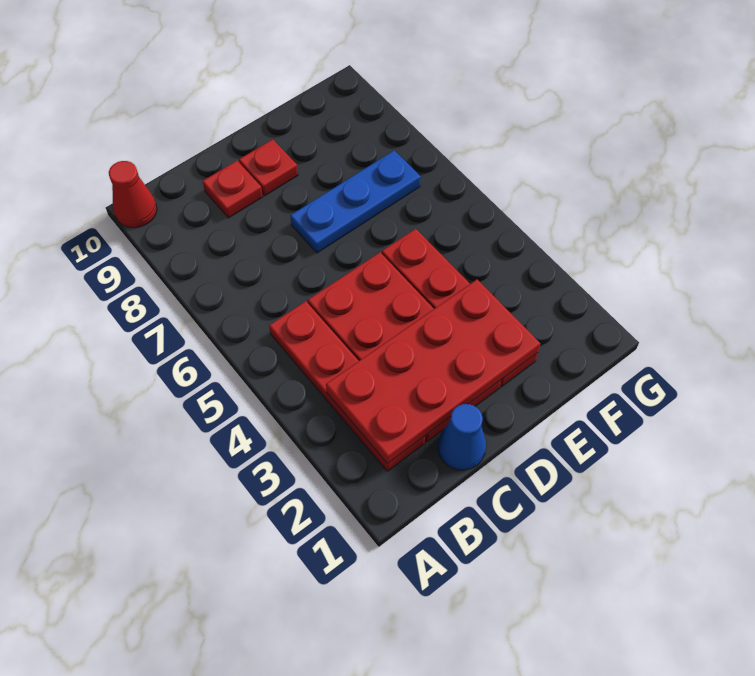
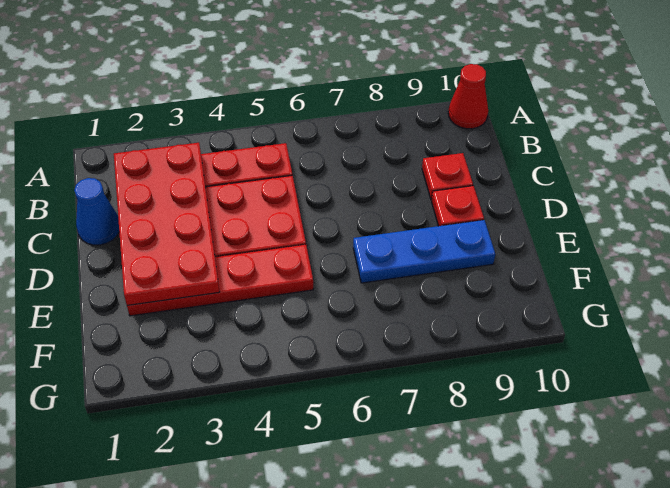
blue plate D7:F7 level 1 -> blue plate E7:E9 level 1

